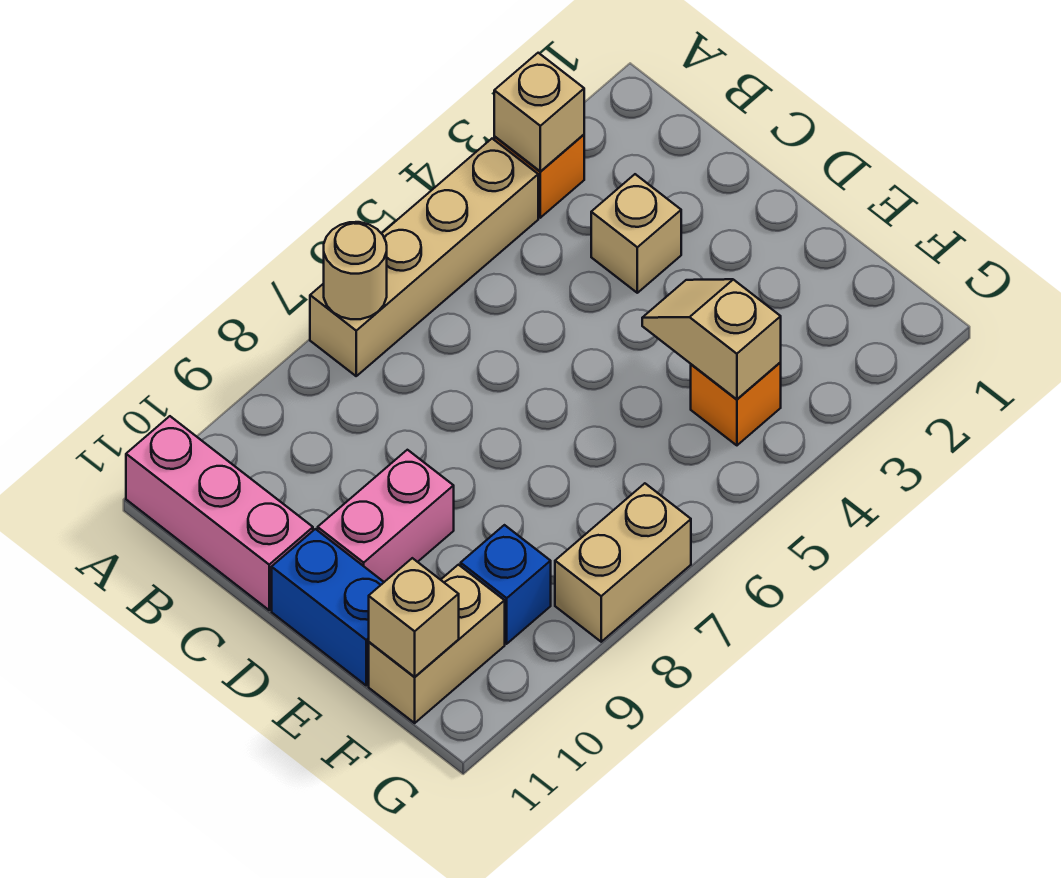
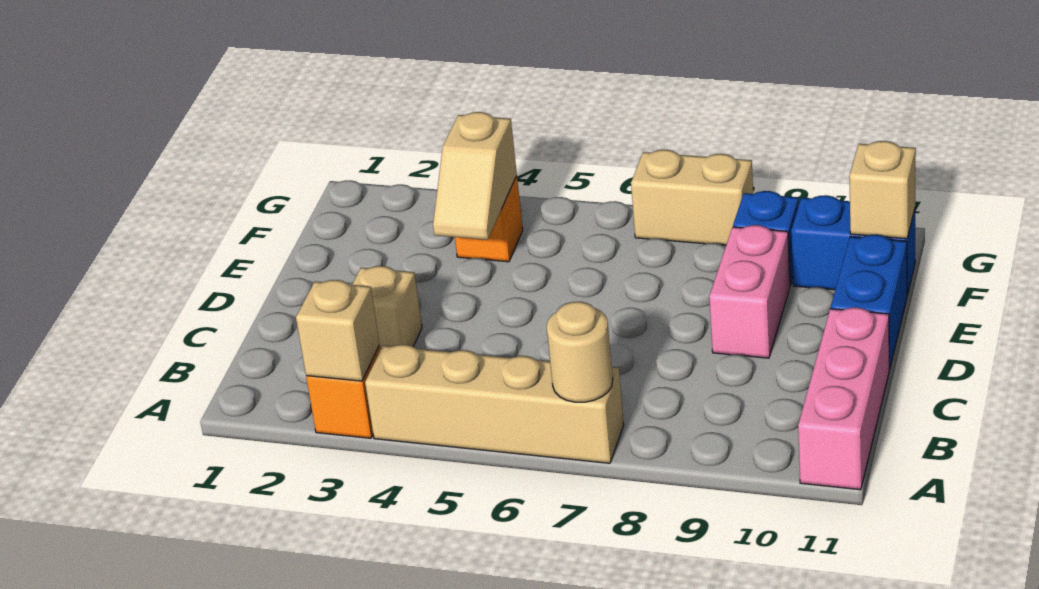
pink brick D9:D10 level 1 -> pink brick D9:E9 level 1
tan brick F10:F11 level 1 -> blue brick F10:F11 level 1

